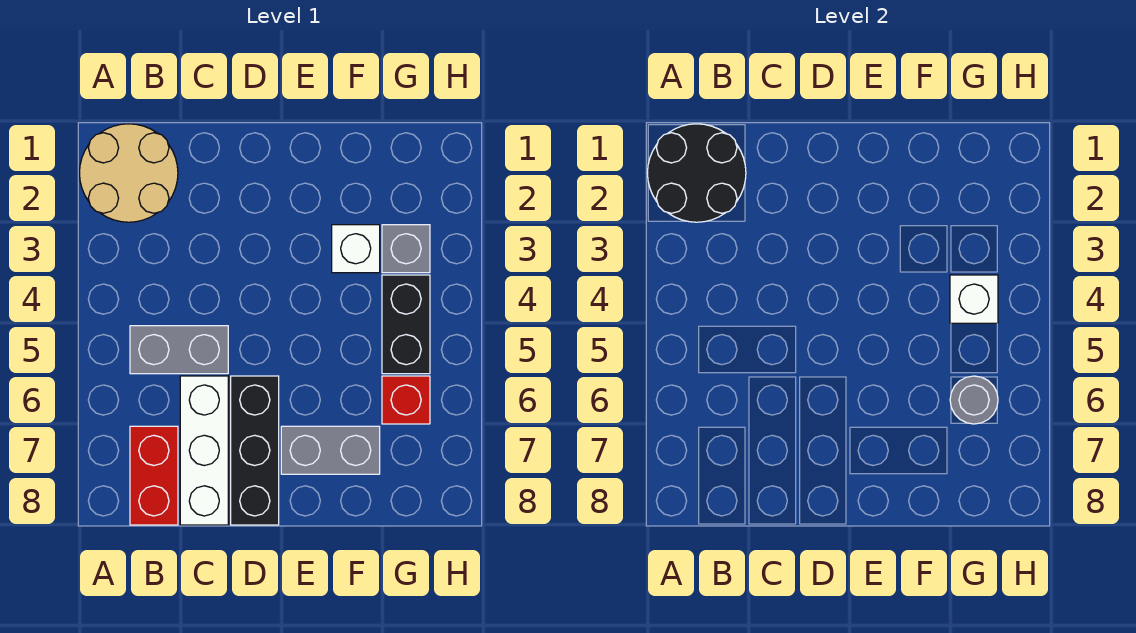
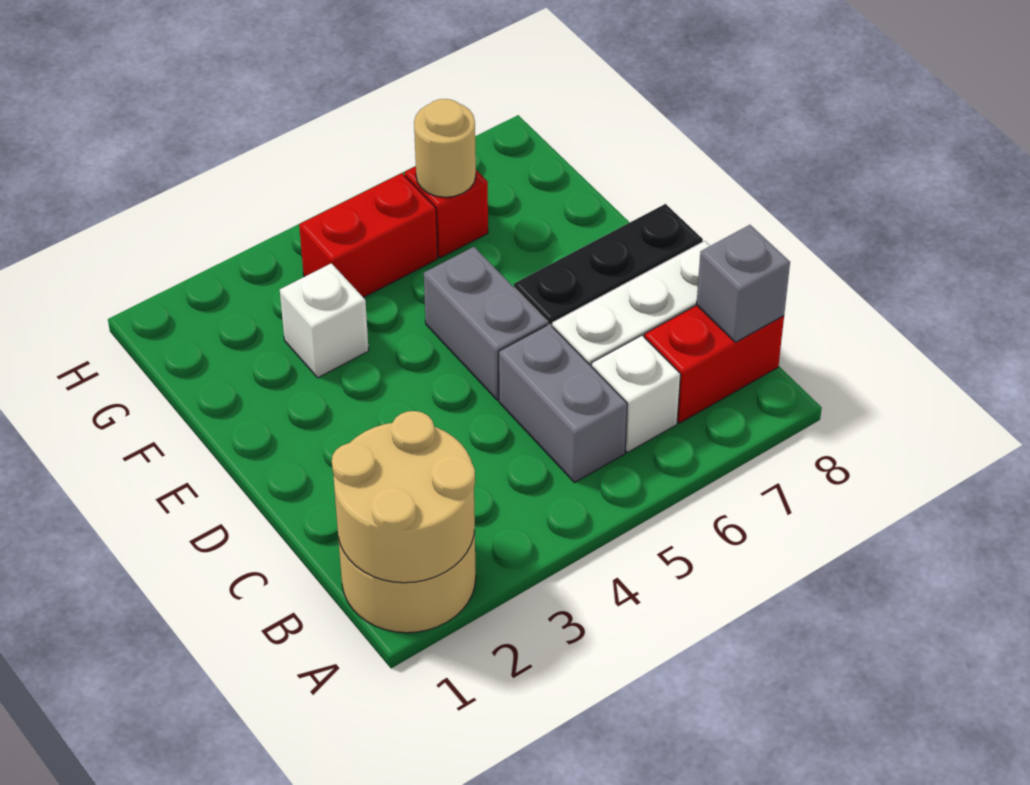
black round brick A1:B2 level 2 -> tan round brick A1:B2 level 2
grey brick E7:F7 level 1 -> grey brick D5:E5 level 1
grey brick G3 level 1 -> grey brick B8 level 2
black brick G4:G5 level 1 -> red brick G4:G5 level 1
white brick G4 level 2 -> white brick B6 level 1
grey round brick G6 level 2 -> tan round brick G6 level 2

